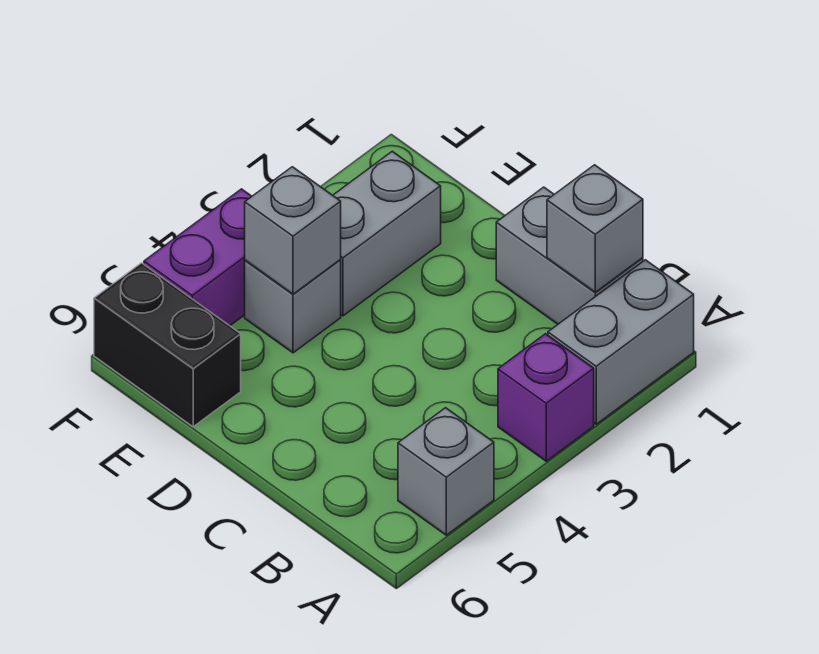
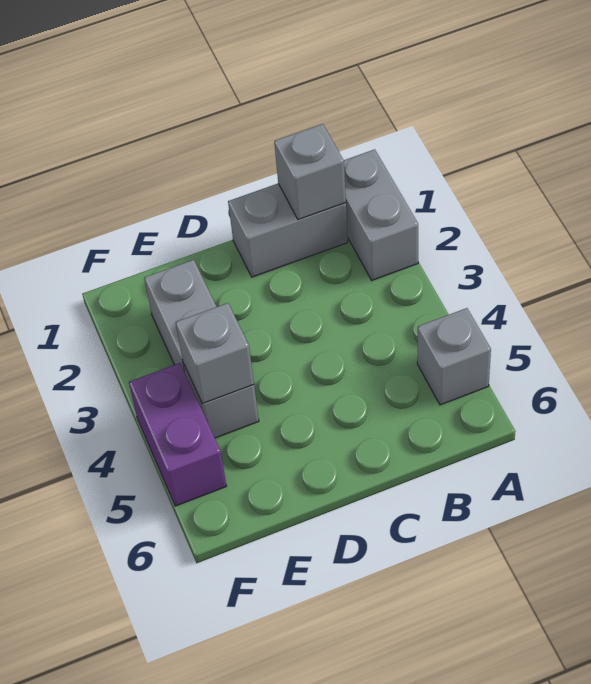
purple brick A3 level 1 -> none
black brick E6:F6 level 1 -> none

